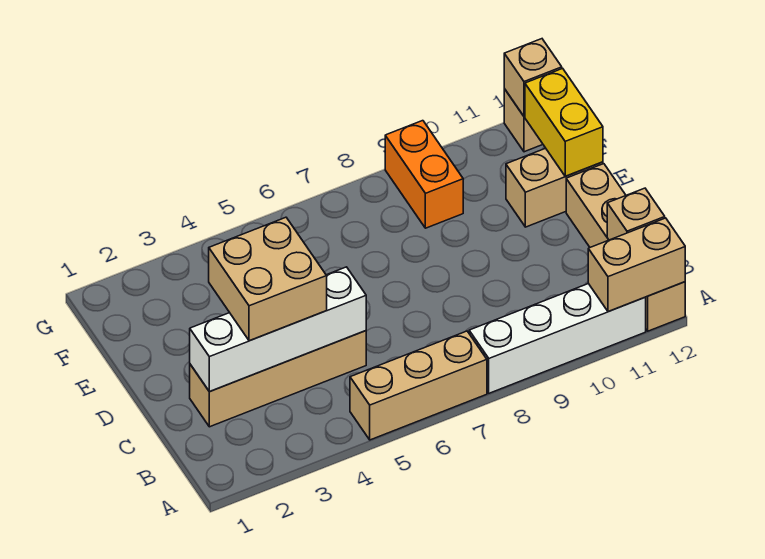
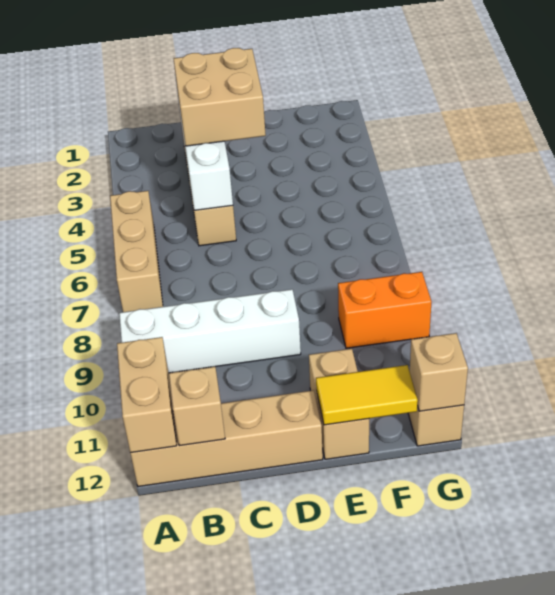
white brick A8:A11 level 1 -> white brick A9:D9 level 1
yellow brick E12:F12 level 2 -> yellow tile E12:F12 level 2

